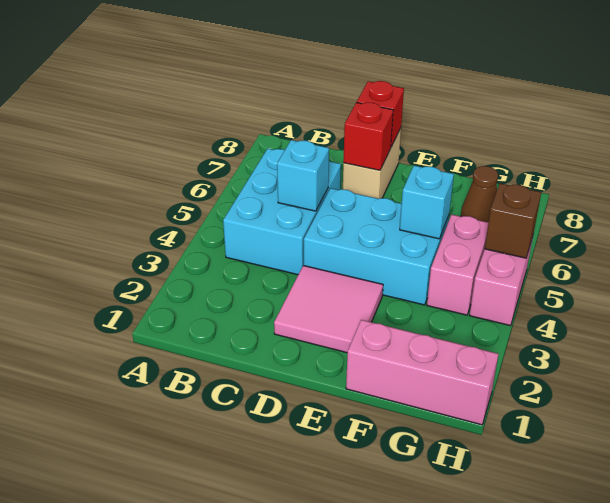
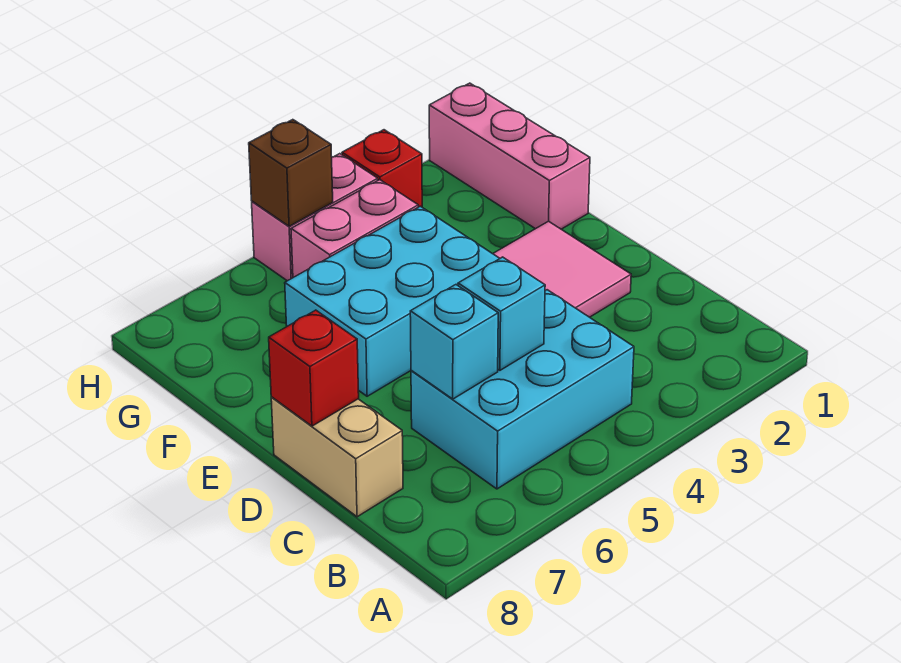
cyan brick D4:F5 level 1 -> cyan brick E4:F6 level 1
tan brick D7:D8 level 1 -> tan brick C8:D8 level 1
red brick D7 level 2 -> red brick H3 level 1
cyan brick F5 level 2 -> cyan brick C6 level 2
brown cone G7 level 1 -> none

